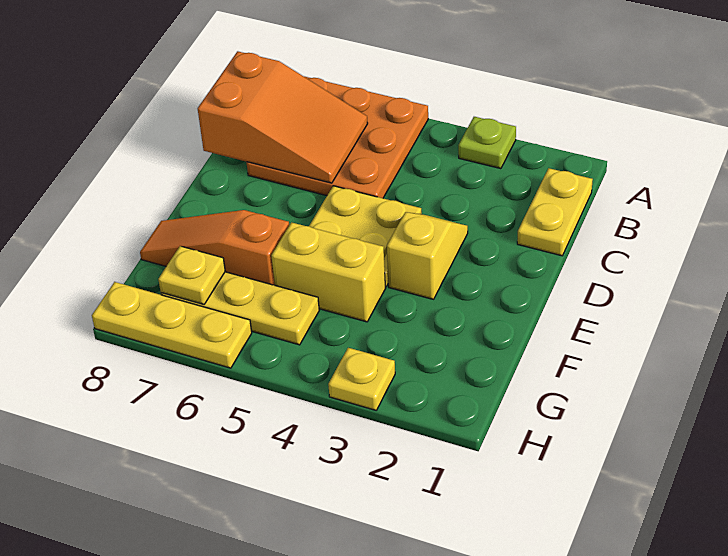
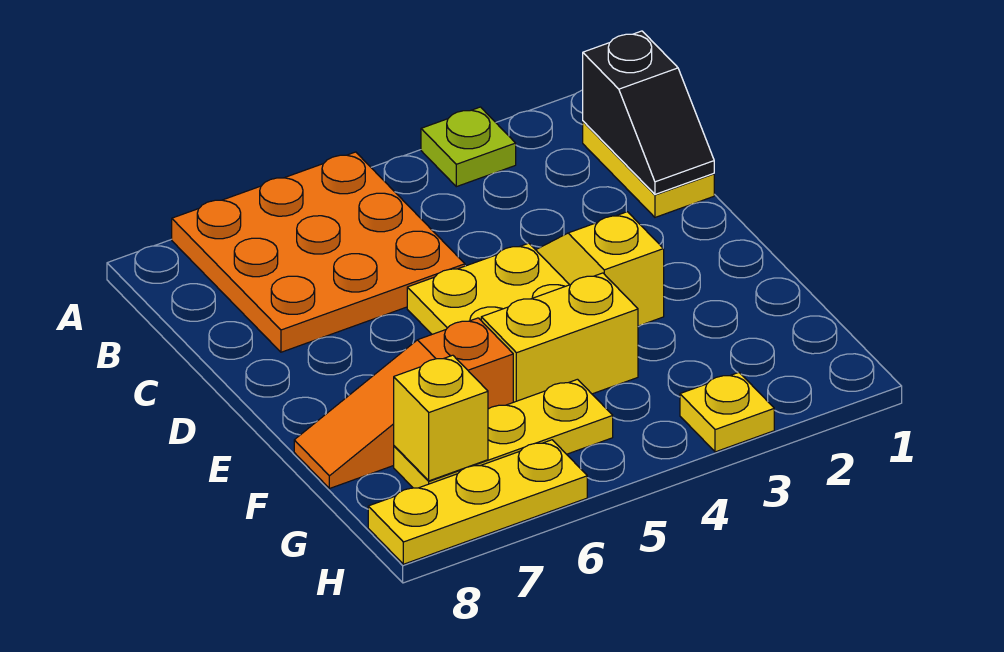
none -> black slope B1:C1 level 2 top B
orange slope B6:C8 level 2 top 8 -> none
yellow plate G7 level 2 -> yellow brick G7 level 2

